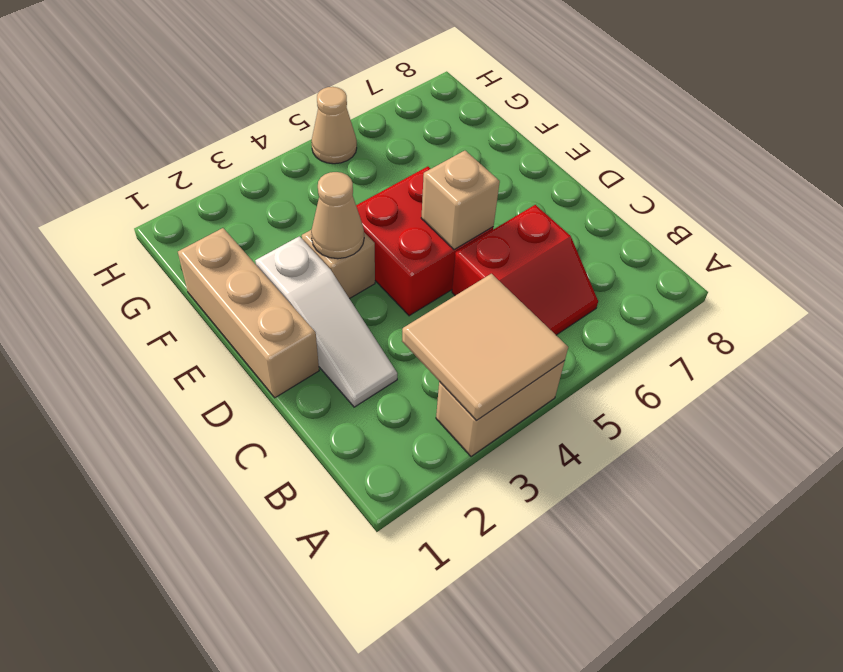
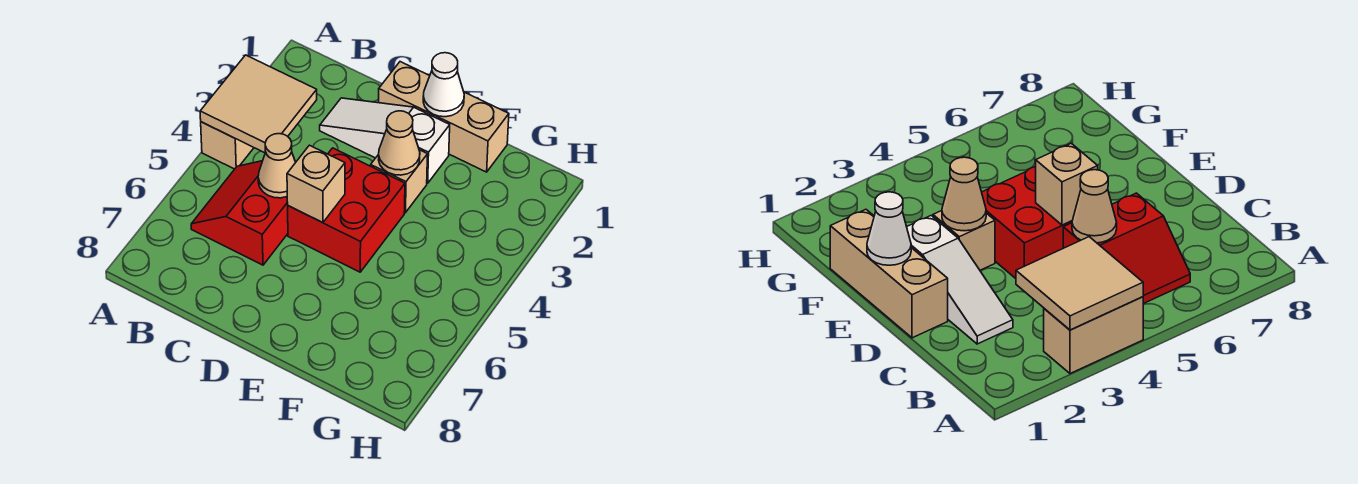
none -> white cone E1 level 2
tan cone H5 level 1 -> tan cone C5 level 2

